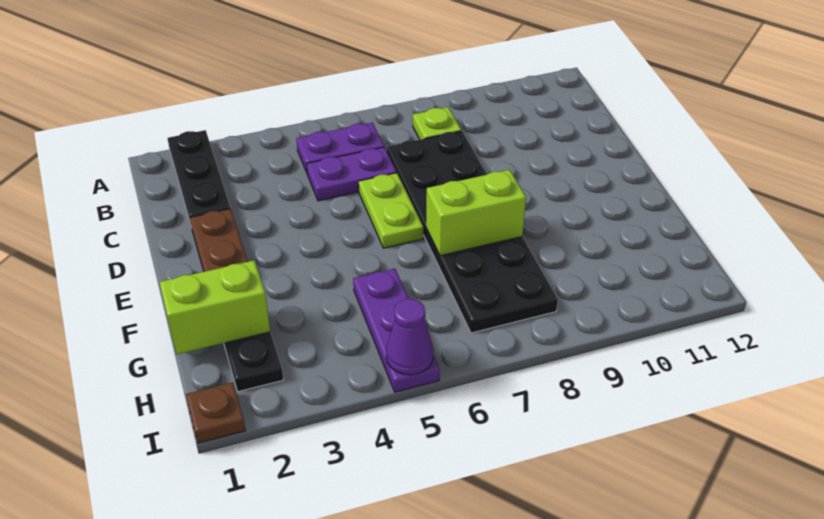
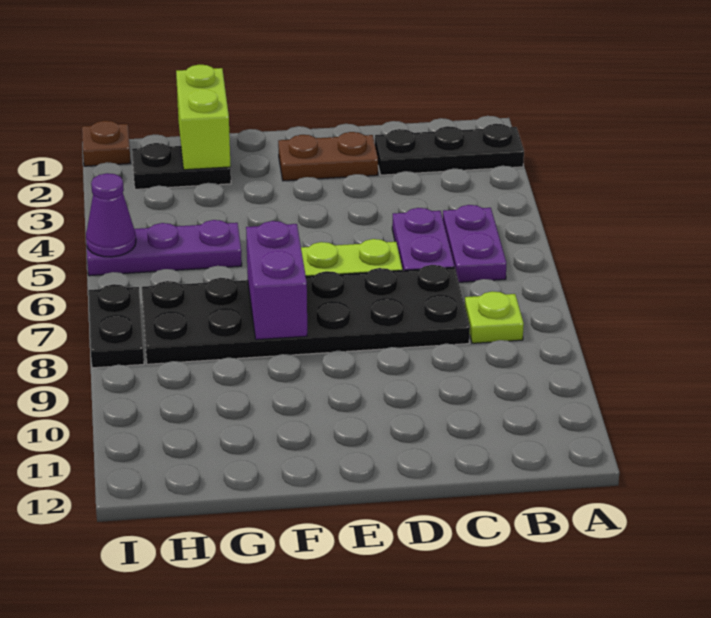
lime brick F7:F8 level 2 -> purple brick F7:F8 level 2
none -> black plate I7:I8 level 1

